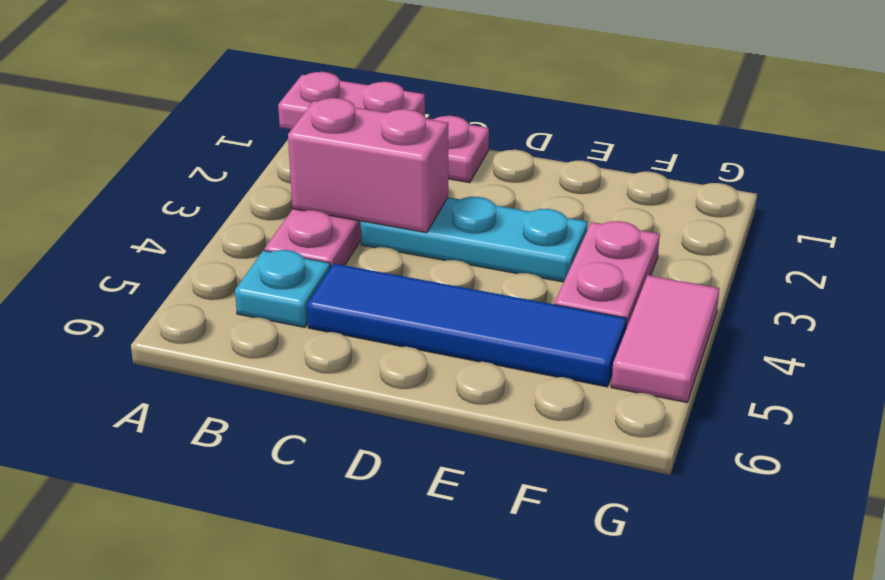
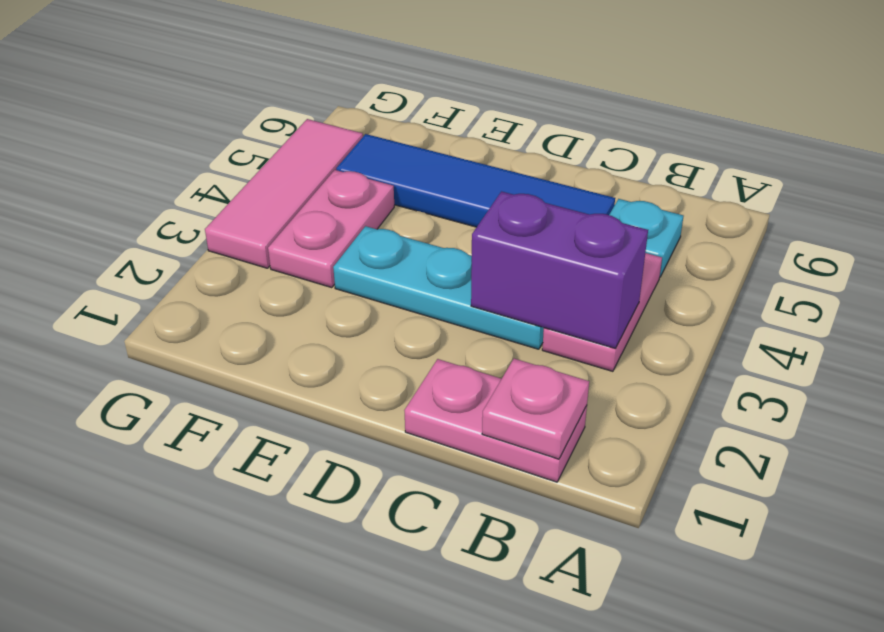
pink plate A1:B1 level 2 -> pink plate B1 level 2
pink brick B3:C3 level 2 -> purple brick B3:C3 level 2
pink tile G4:G5 level 1 -> pink tile G3:G5 level 1

